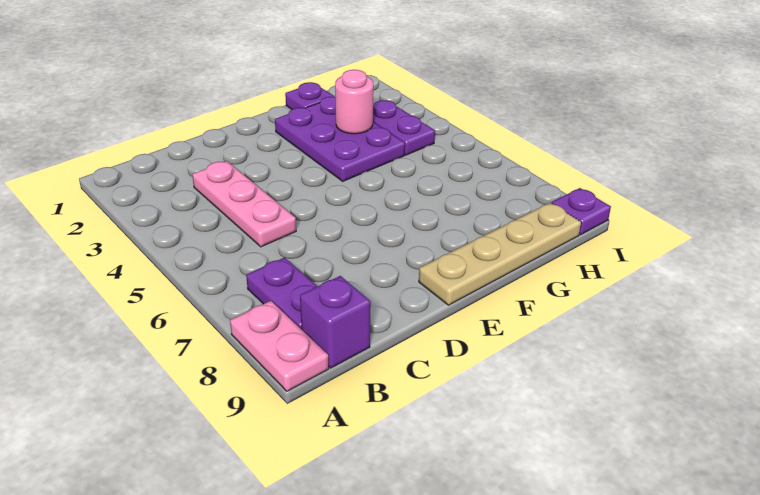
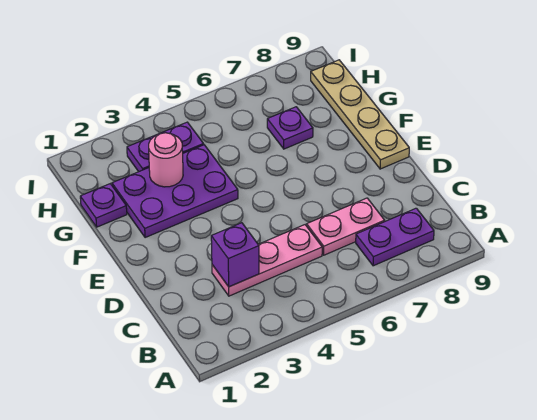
pink plate A8:A9 level 1 -> pink plate C6:C7 level 1
purple brick B9 level 1 -> purple brick C3 level 2
purple plate I9 level 1 -> purple plate G7 level 1

